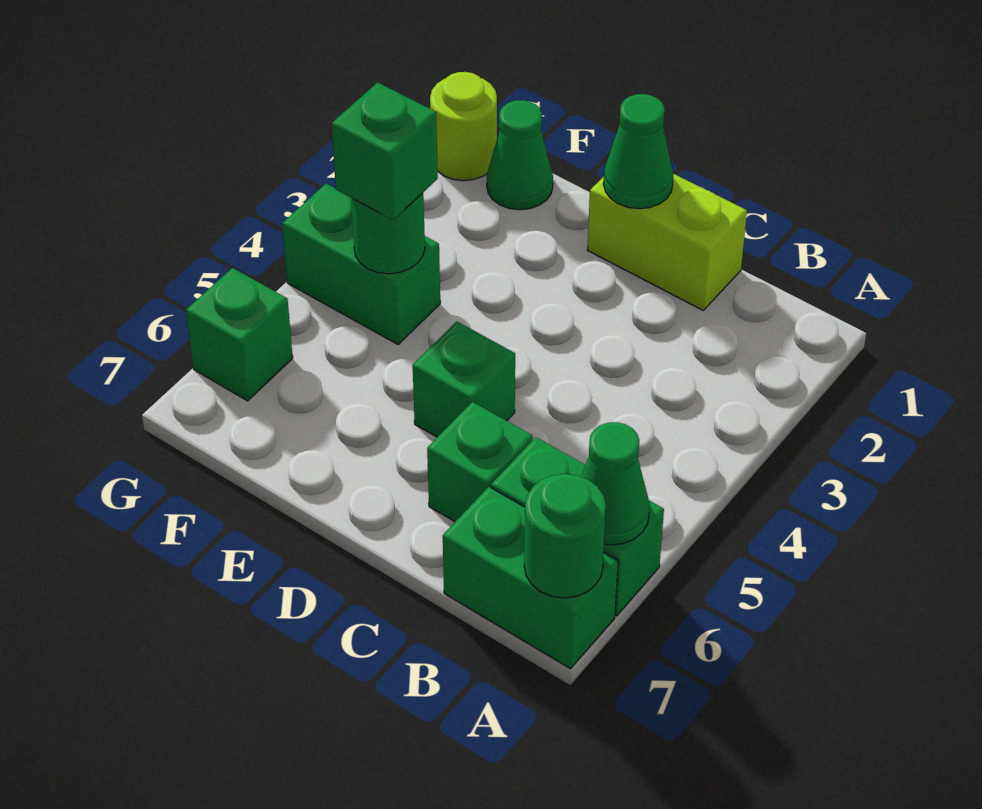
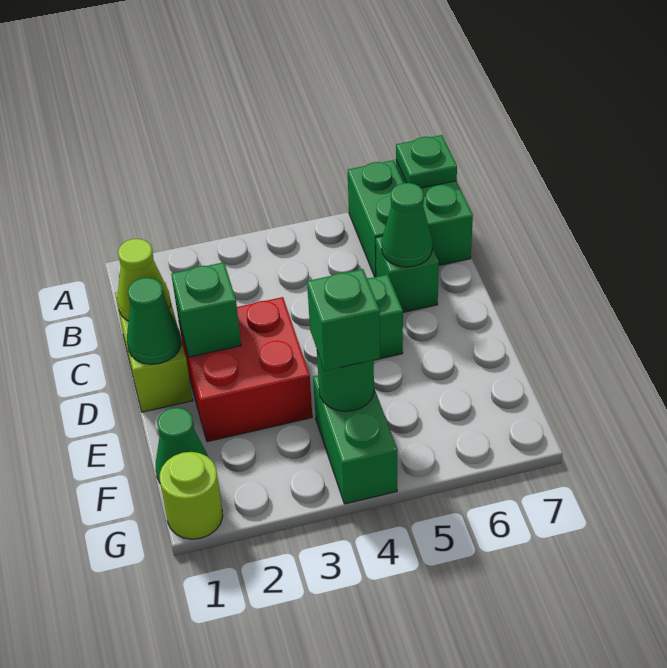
green cone A6 level 2 -> green cone C6 level 2
green round brick A7 level 2 -> green plate A7 level 2
none -> lime cone C1 level 2
none -> red brick D2:E3 level 1
green brick G6 level 1 -> green brick D2 level 2

